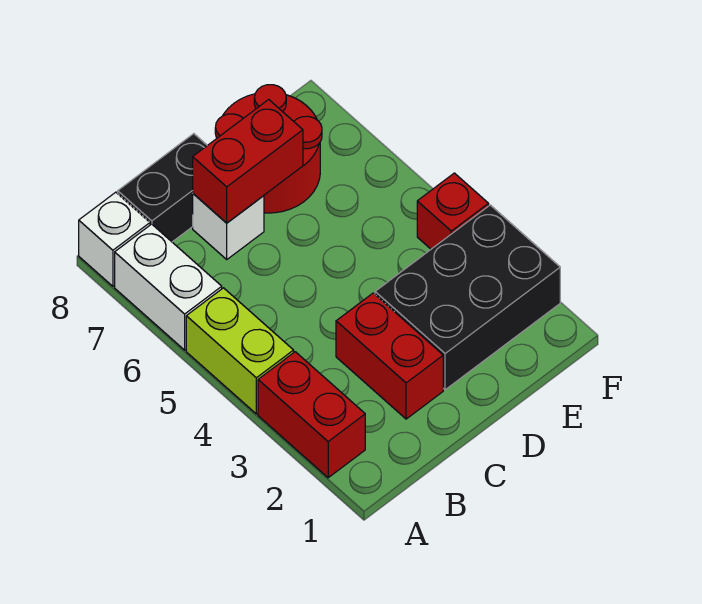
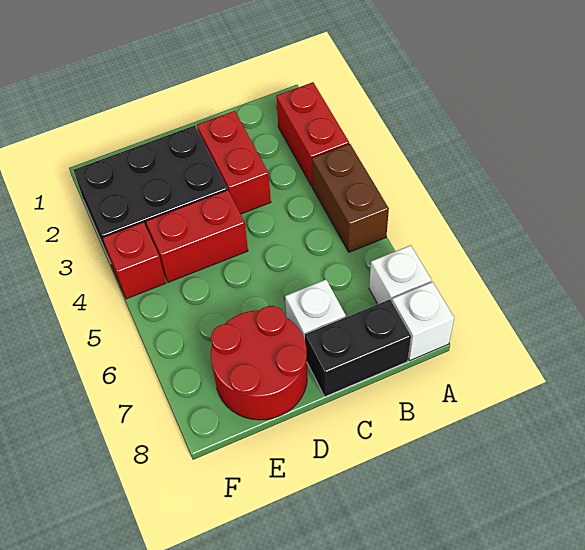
lime brick A4:A5 level 1 -> brown brick A4:A5 level 1
white brick A6:A7 level 1 -> white brick A7 level 1
red brick C7:D7 level 2 -> red brick D4:E4 level 1

